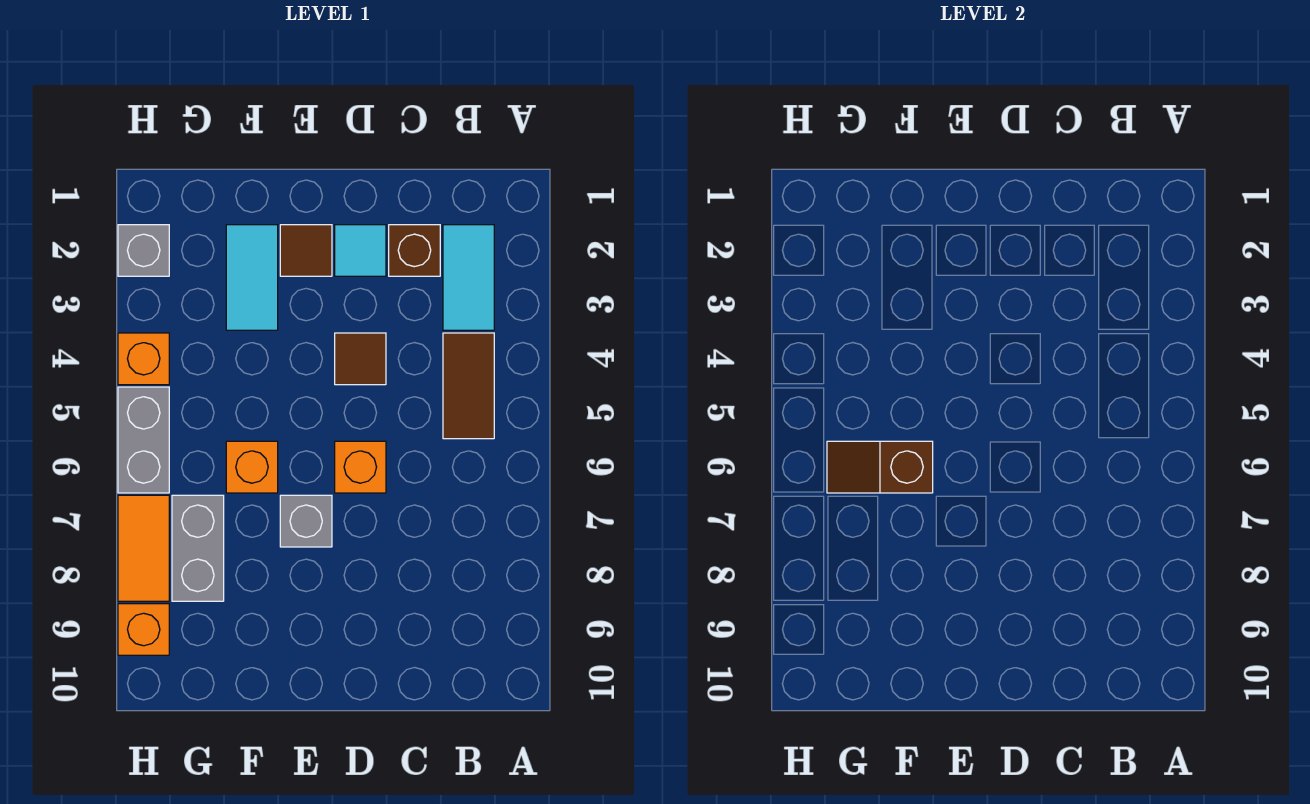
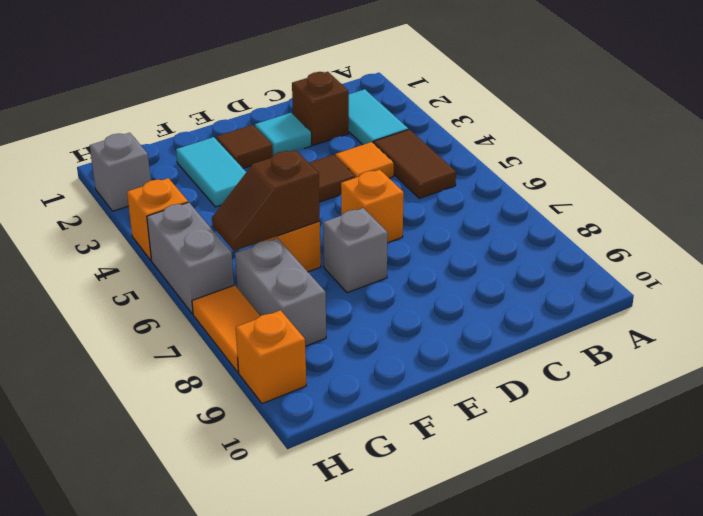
none -> orange tile C4 level 1

